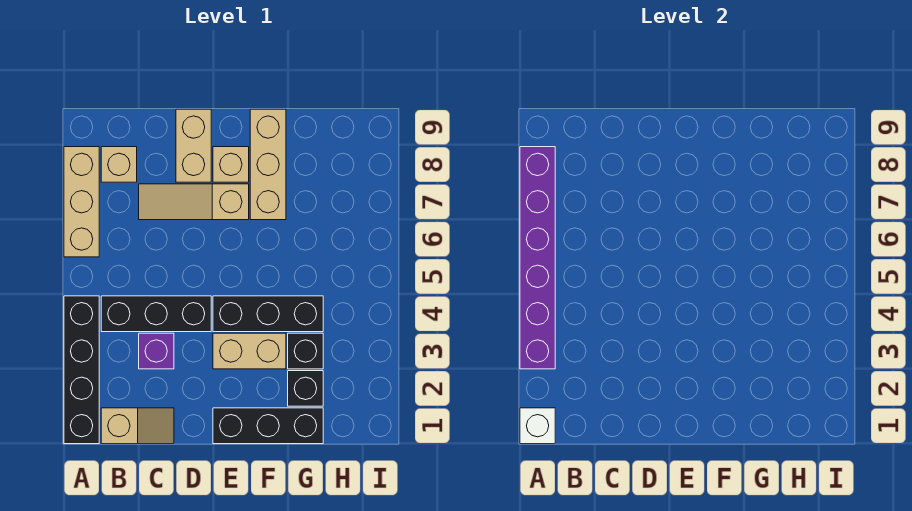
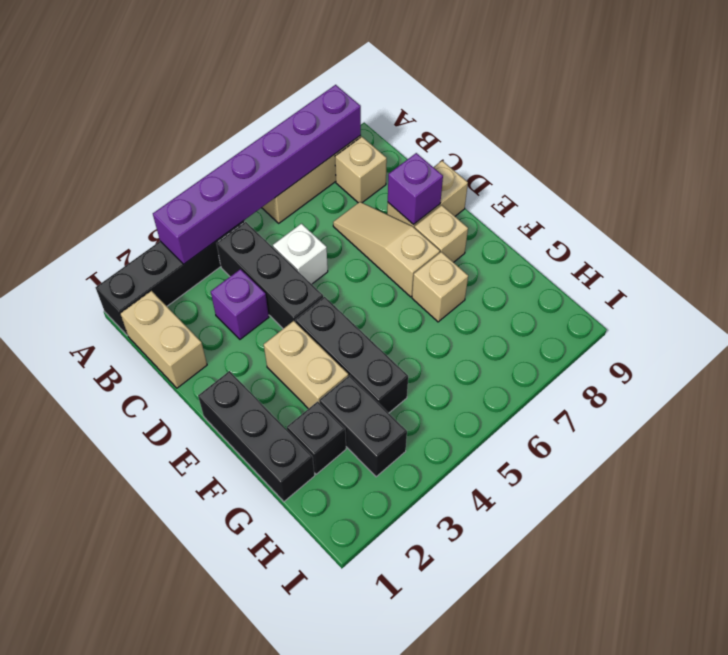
white brick A1 level 2 -> white brick C5 level 1
tan slope B1:C1 level 1 top B -> tan brick B1:C1 level 1
none -> purple brick D8 level 2
tan brick F7:F9 level 1 -> tan brick F7 level 1
black brick G3 level 1 -> black brick G3:H3 level 1

